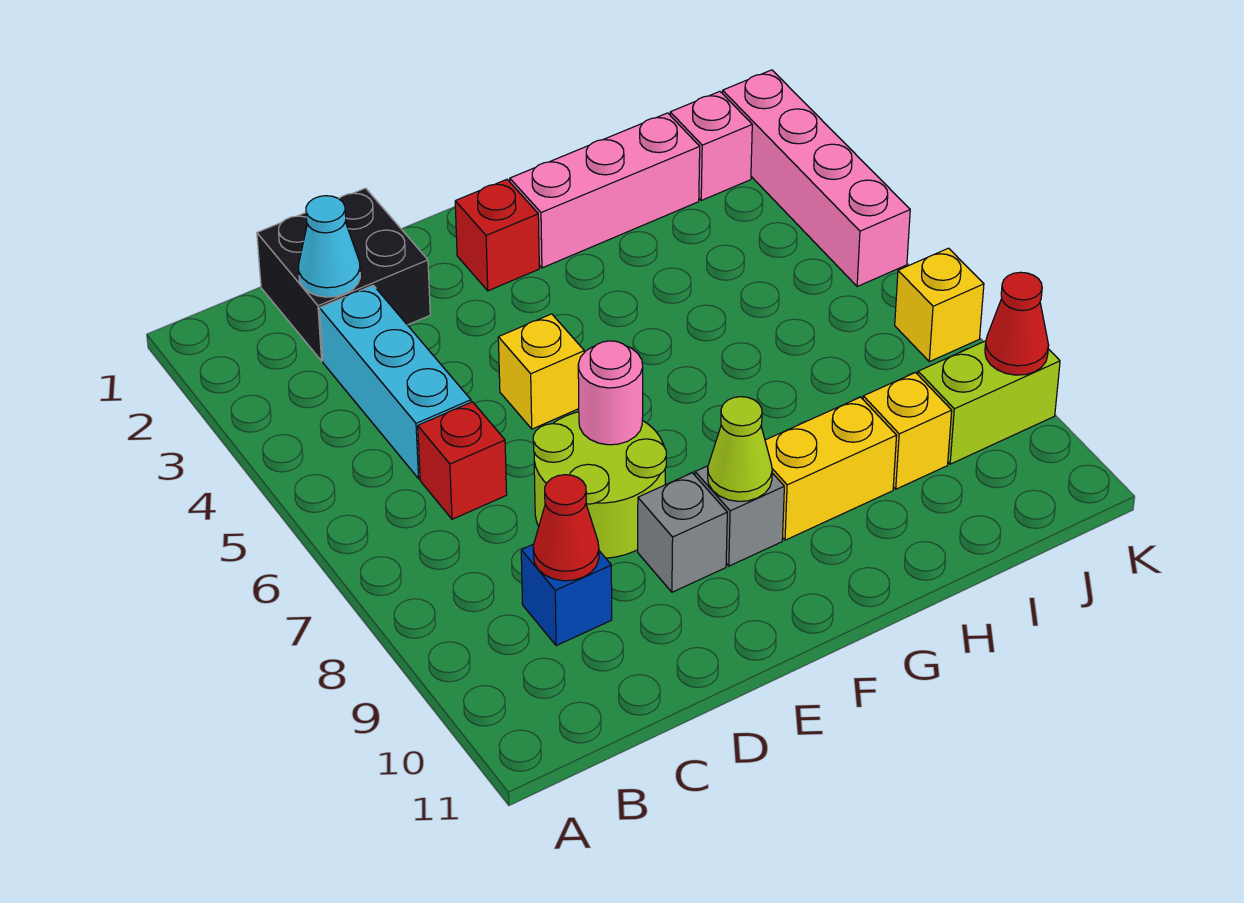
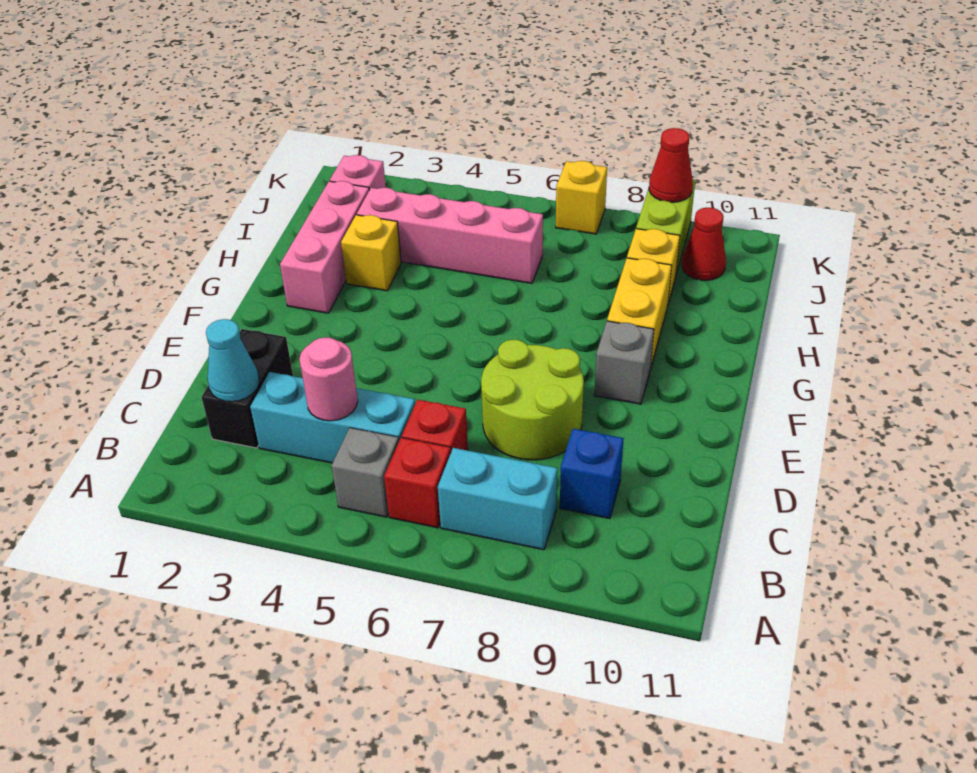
none -> cyan brick B7:B8 level 1
black brick C1:D2 level 1 -> black brick C2:D2 level 1
red cone C9 level 2 -> red cone J10 level 1
yellow brick E5 level 1 -> yellow brick H3 level 1
pink round brick E7 level 2 -> pink round brick C4 level 2
grey brick E9 level 1 -> grey brick B5 level 1
red brick F2 level 1 -> red brick B6 level 1
lime cone F9 level 2 -> none
pink brick K2:K5 level 1 -> pink brick I3:I6 level 1

